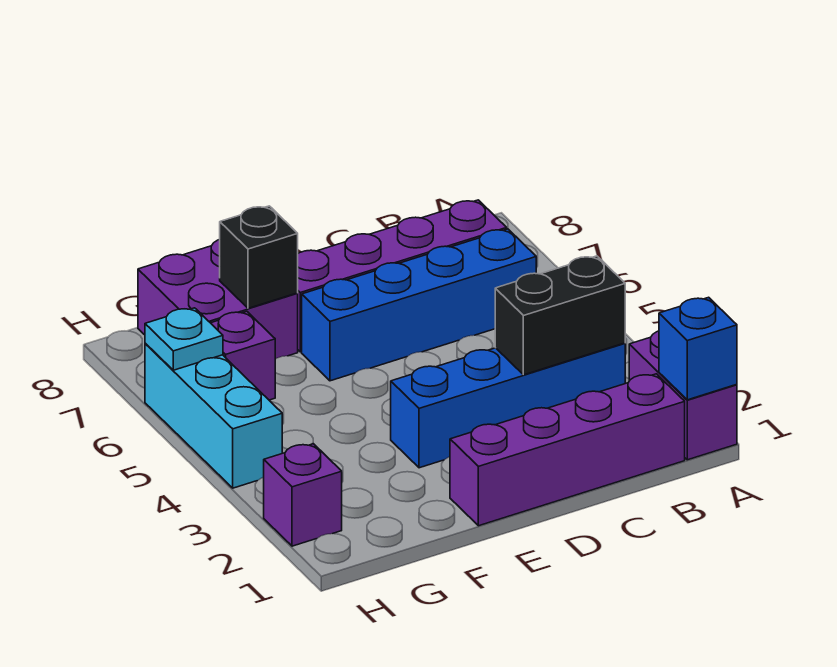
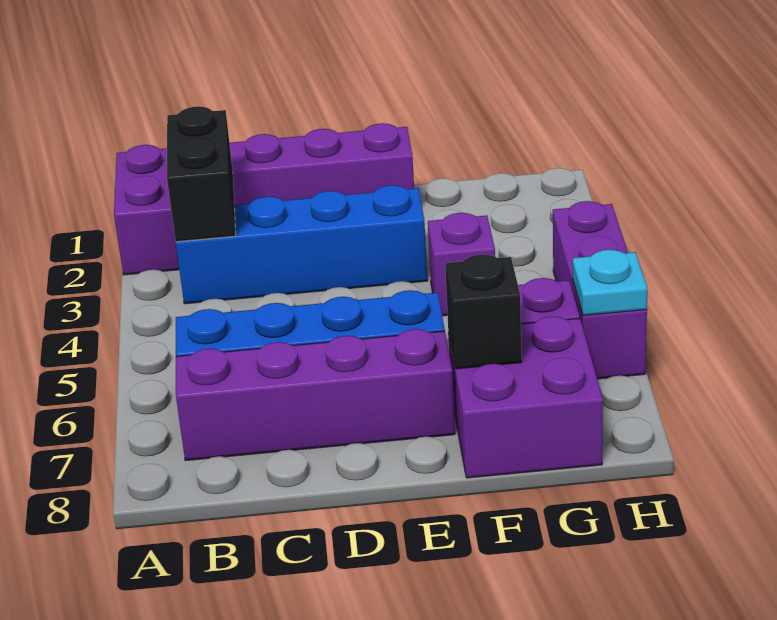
blue brick A1 level 2 -> none
black brick B3:C3 level 2 -> black brick B2:B3 level 2
purple brick H2 level 1 -> purple brick F4 level 1
cyan brick H4:H6 level 1 -> purple brick H4:H6 level 1

